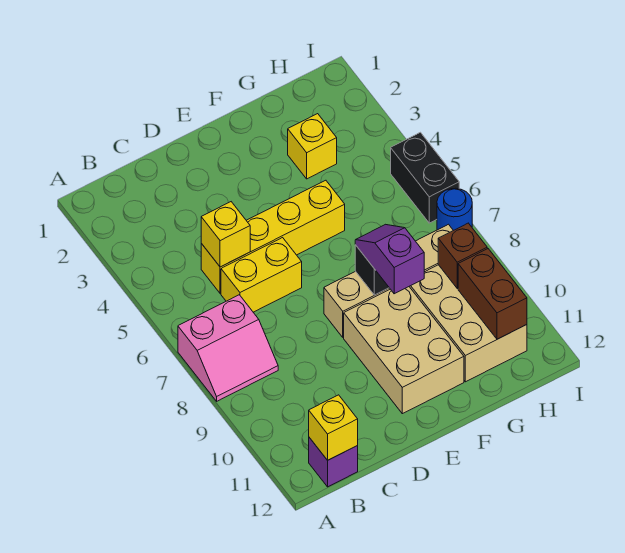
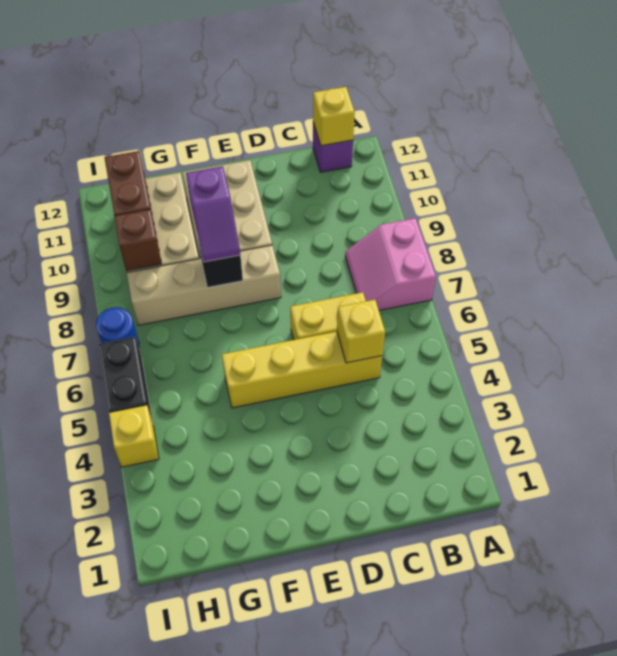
pink slope A7:B8 level 1 top 7 -> pink slope A7:B8 level 1 top A
yellow brick G3 level 1 -> yellow brick I4 level 1

